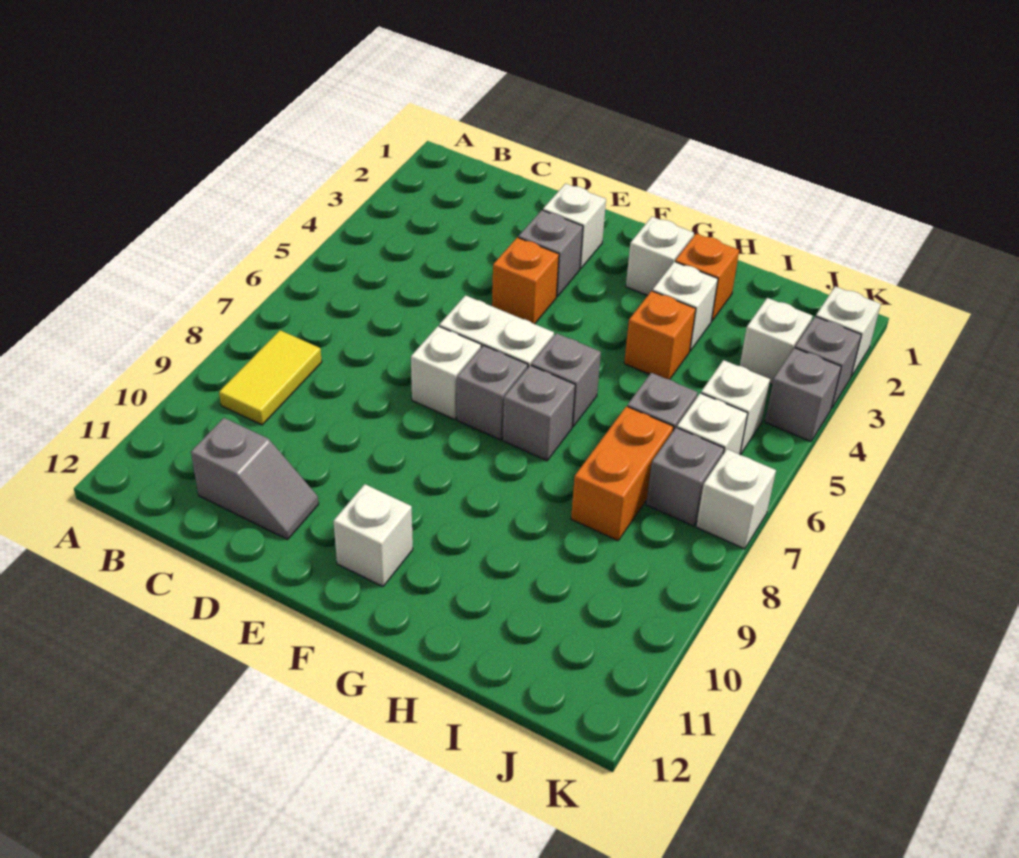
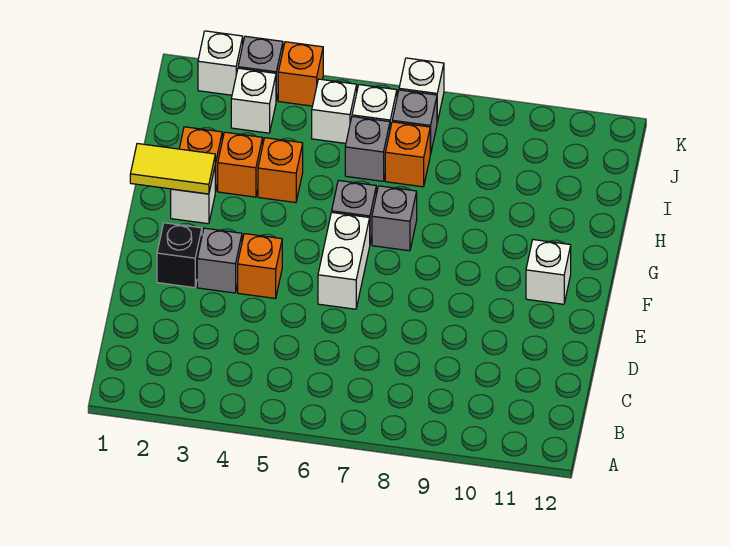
yellow tile B8:B9 level 1 -> yellow tile G1:G2 level 2
grey slope C11:D11 level 1 top C -> none
white brick E2 level 1 -> black brick E2 level 1
white brick E7 level 1 -> none
grey brick F7 level 1 -> none
white brick H3 level 1 -> orange brick H3 level 1
orange brick I7:I8 level 1 -> orange brick I7 level 1
grey brick K4 level 1 -> orange brick K4 level 1

